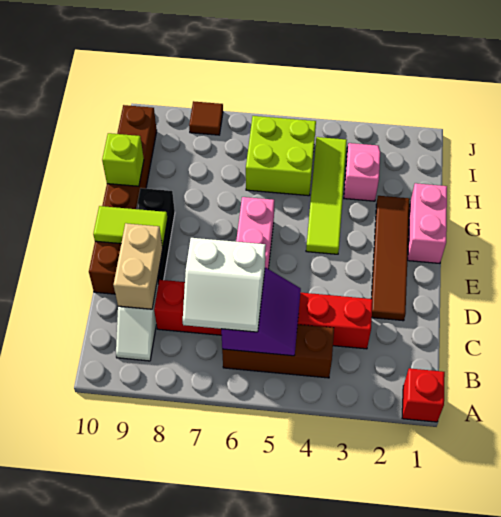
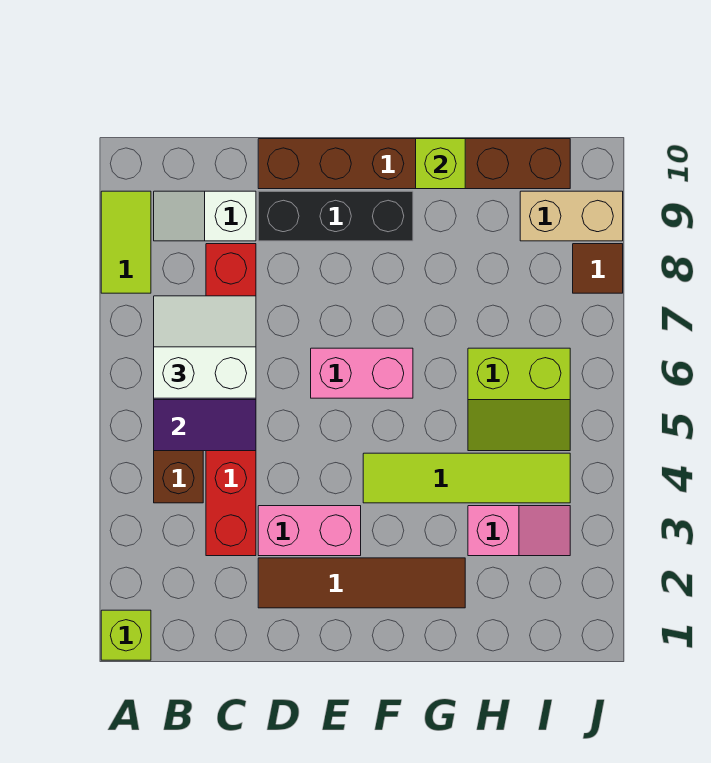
red brick A1 level 1 -> lime brick A1 level 1
white slope B6:C7 level 3 top C -> white slope B6:C7 level 3 top 6
tan brick C9:D9 level 2 -> tan brick I9:J9 level 1
lime tile E9:E10 level 2 -> lime tile A8:A9 level 1
pink brick F1:G1 level 1 -> pink brick D3:E3 level 1
lime brick H5:I6 level 1 -> lime slope H5:I6 level 1 top 6

